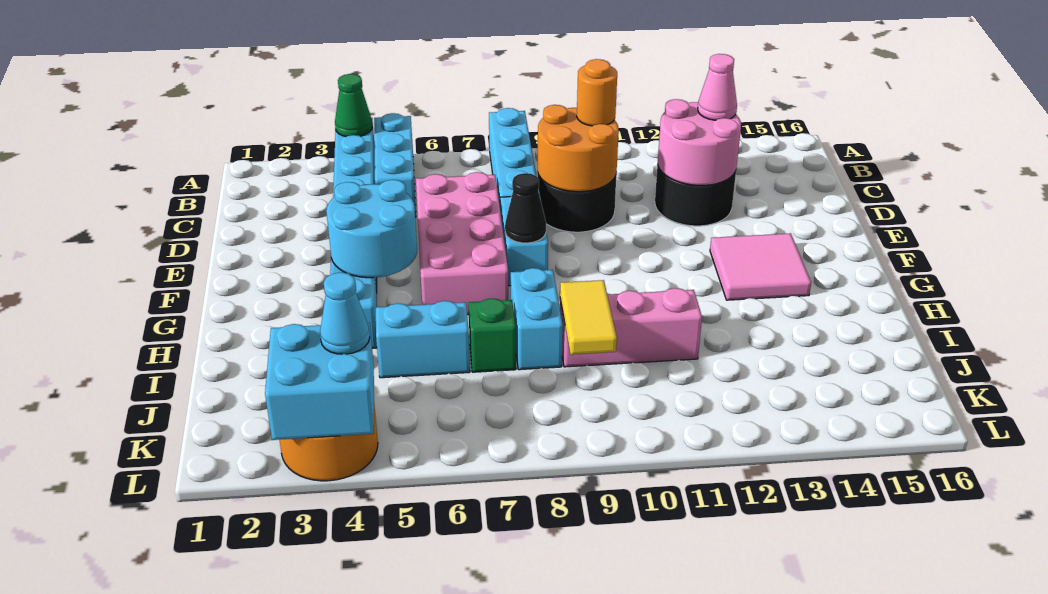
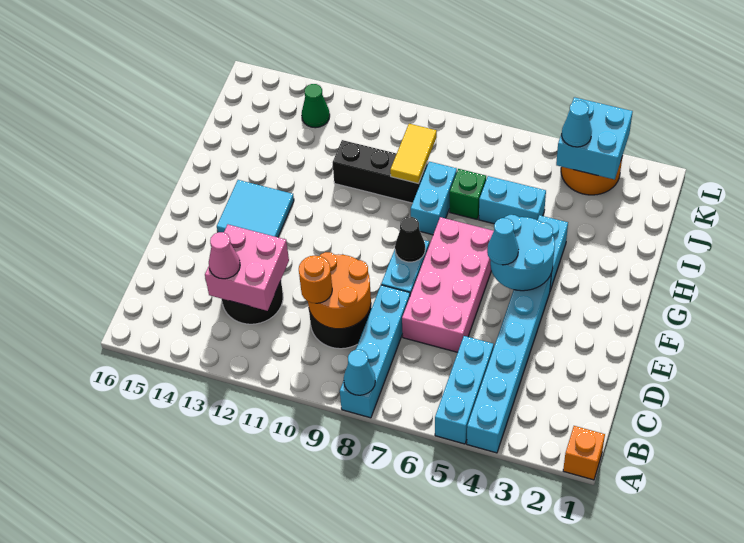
none -> orange brick A1 level 1
green cone A4 level 2 -> green cone K13 level 1
none -> cyan cone A8 level 2
pink round brick C12:D13 level 2 -> pink brick C12:D13 level 2
none -> cyan cone F5 level 3
pink tile F13:G14 level 1 -> cyan tile F13:G14 level 1
pink brick I9:I11 level 1 -> black brick I9:I11 level 1

